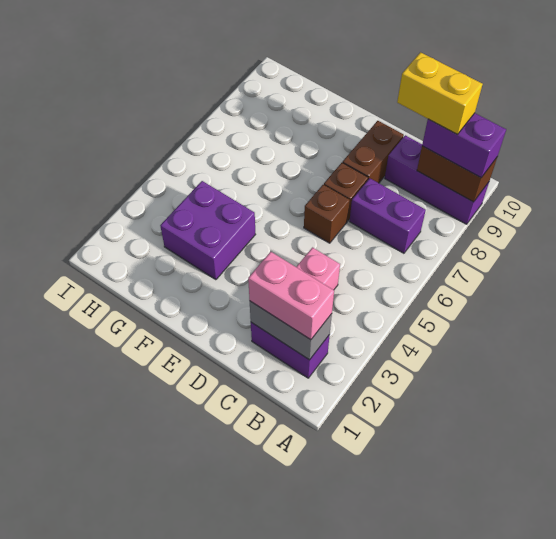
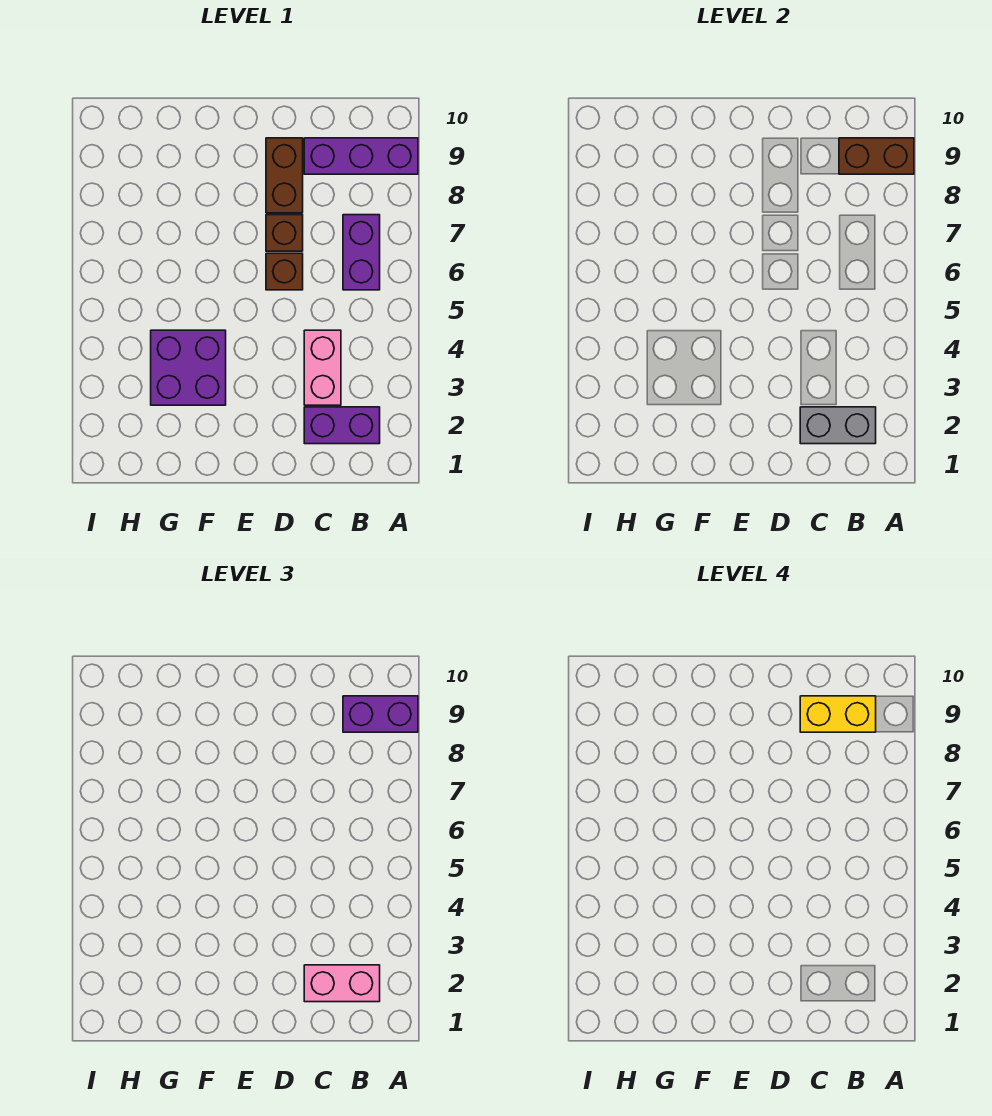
purple brick B7:C7 level 1 -> purple brick B6:B7 level 1

